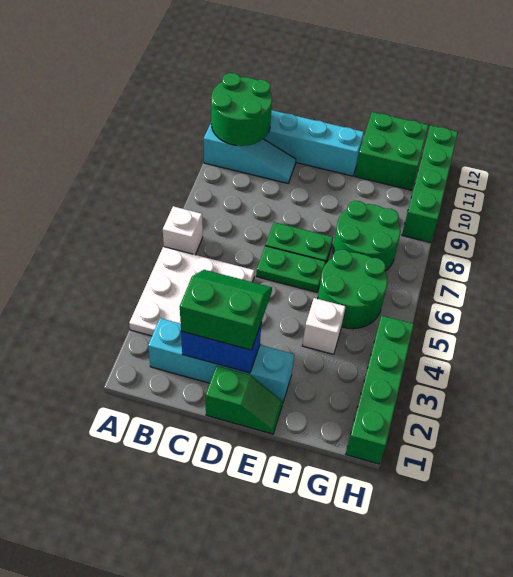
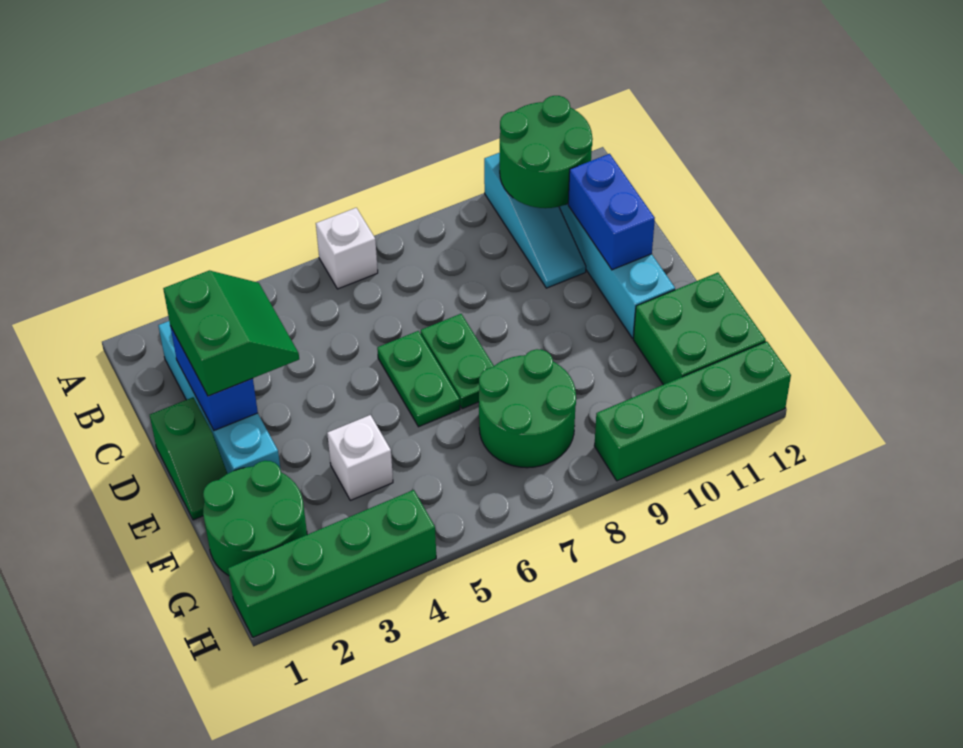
white plate A3:C5 level 1 -> none
none -> blue brick C11:D11 level 2
green round brick F5:G6 level 1 -> green round brick F1:G2 level 1

